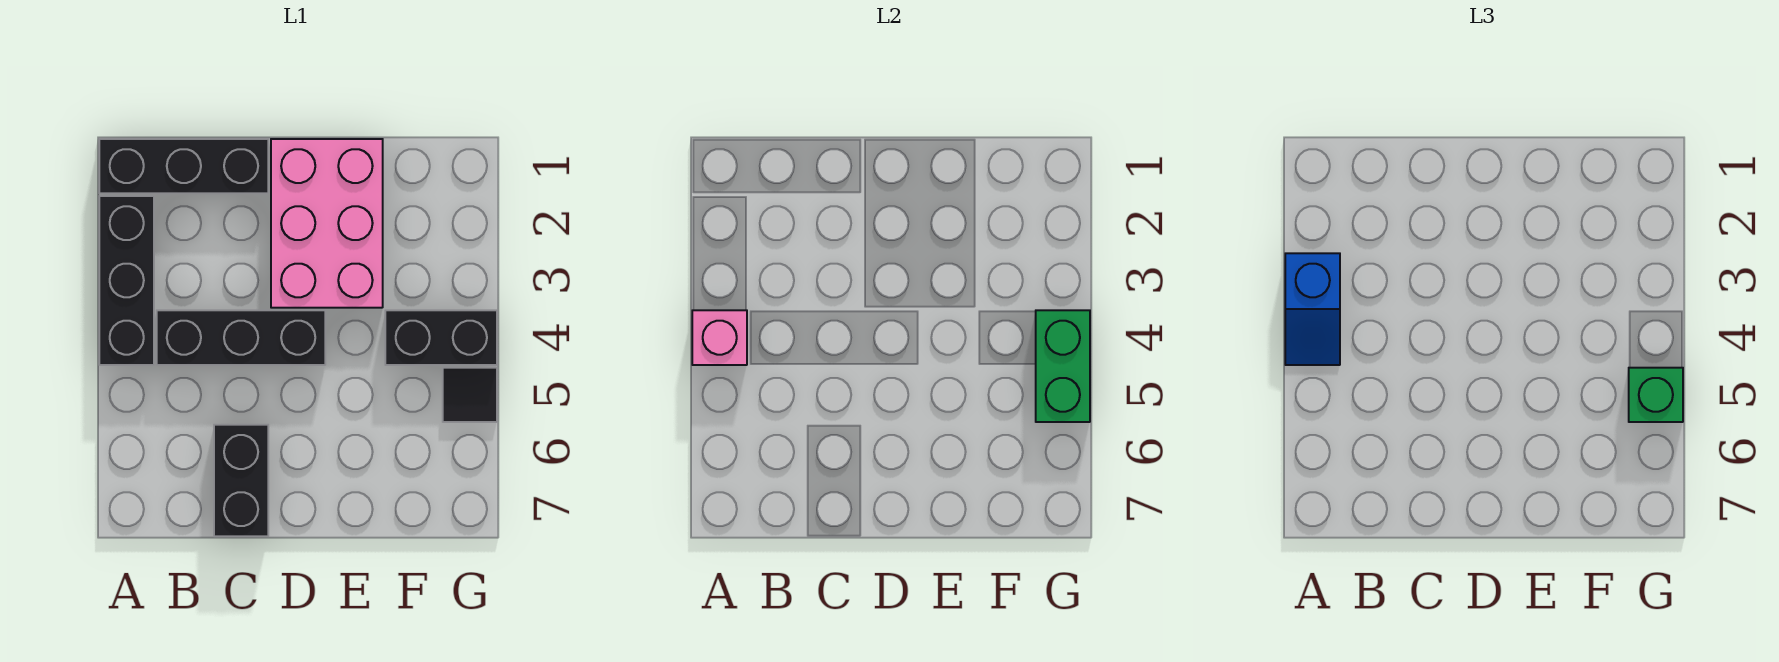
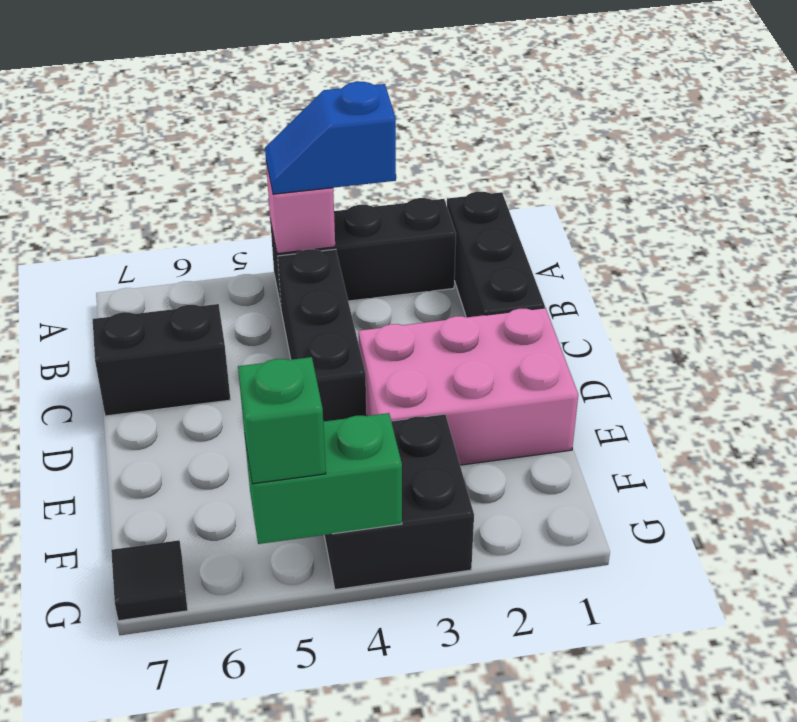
black brick F4:G4 level 1 -> black brick F3:G4 level 1
black tile G5 level 1 -> black tile G7 level 1

